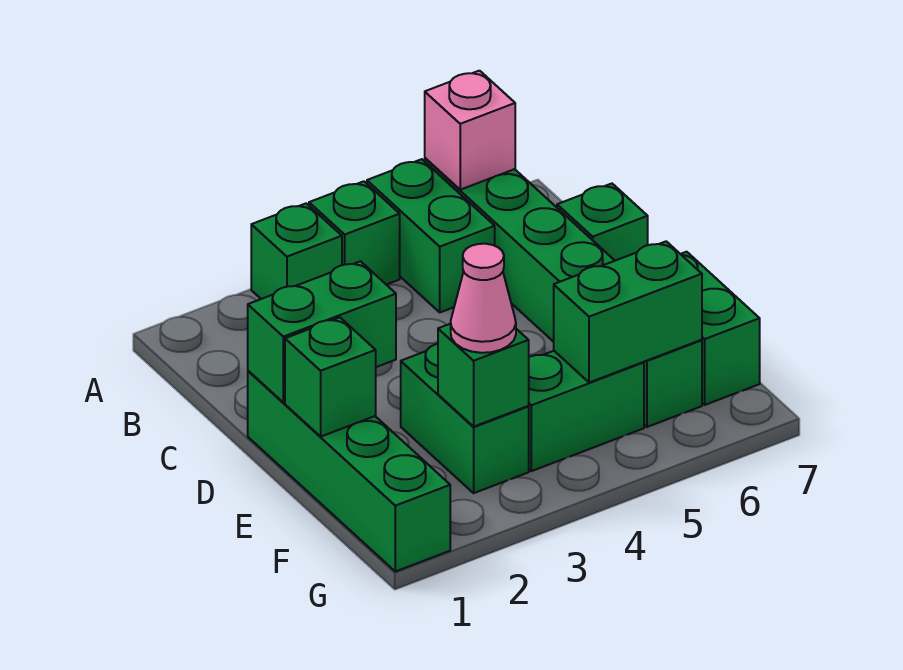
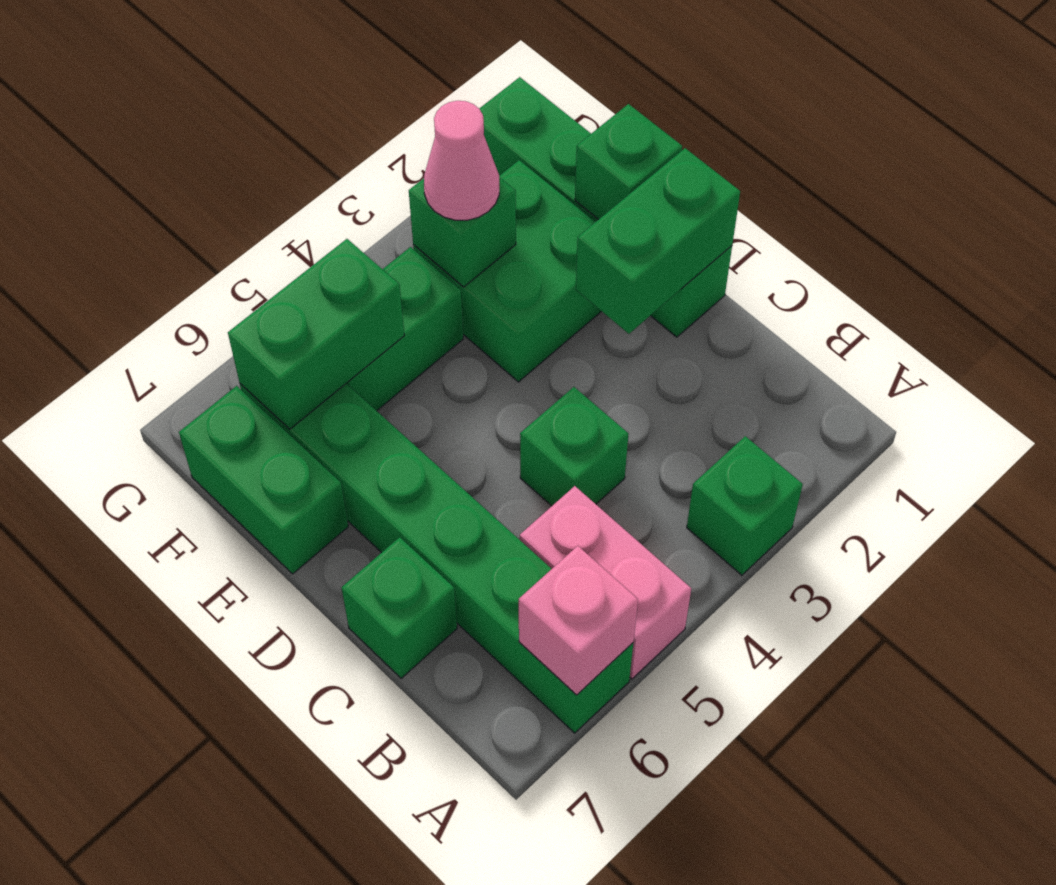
green brick A4 level 1 -> green brick C4 level 1
green brick A5:B5 level 1 -> pink brick A5:B5 level 1
green brick E3:F3 level 1 -> green brick E2:F3 level 1

